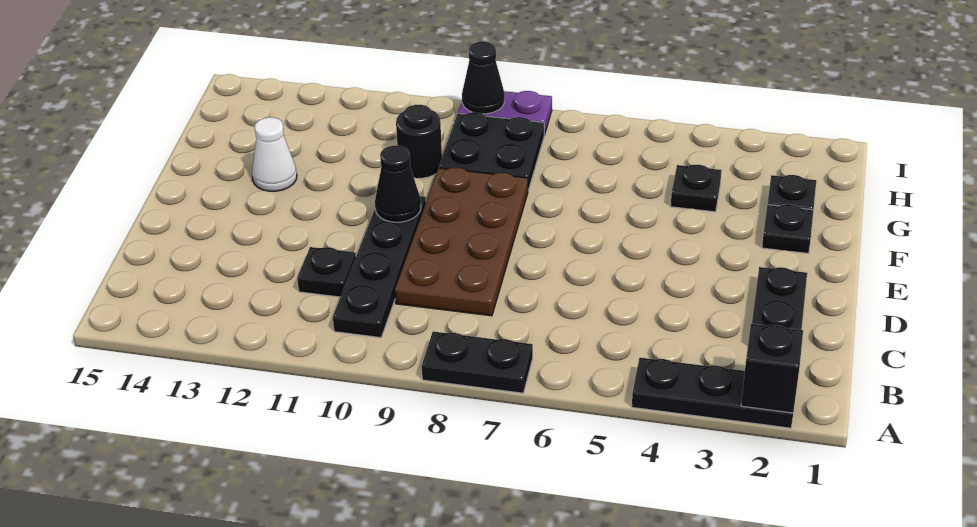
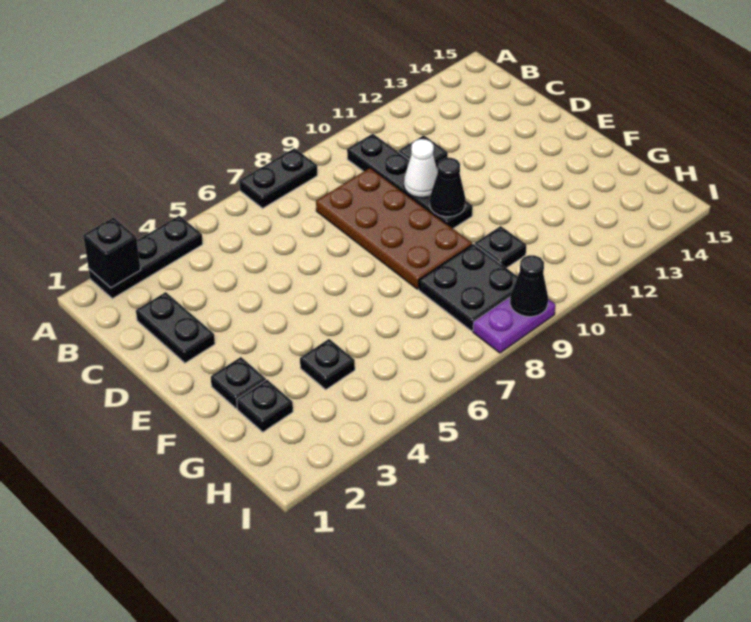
white cone F13 level 1 -> white cone D10 level 2
black round brick G10 level 1 -> black plate G10 level 1

